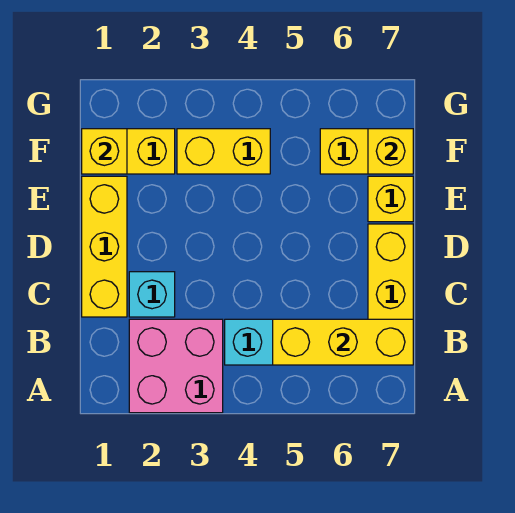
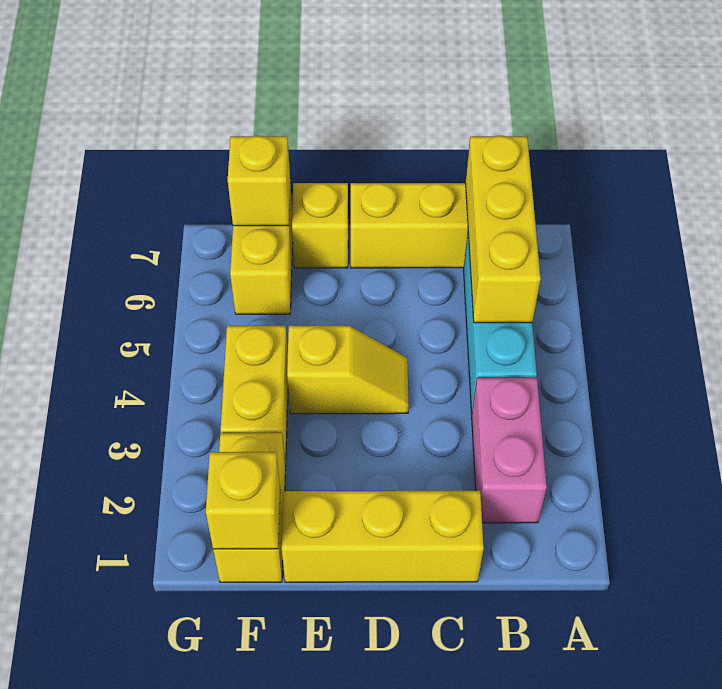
pink brick A2:B3 level 1 -> pink brick B2:B3 level 1
cyan brick C2 level 1 -> none
none -> yellow slope D4:E4 level 1 top E

